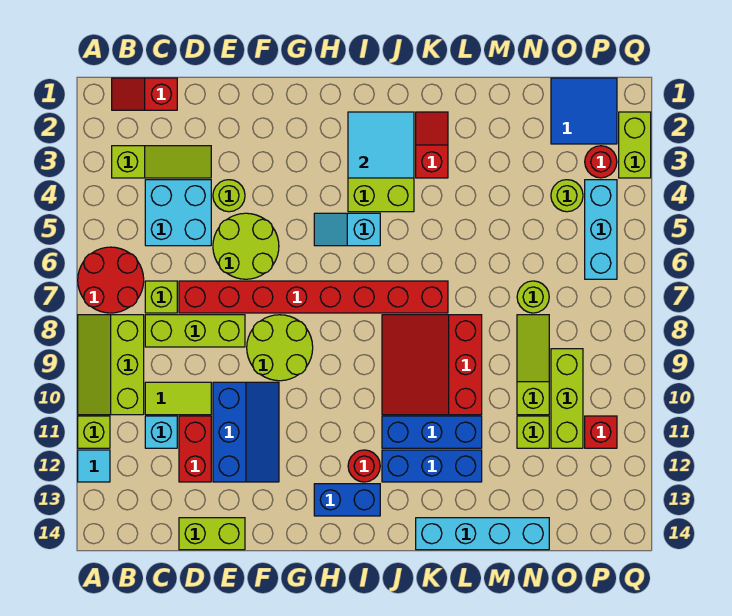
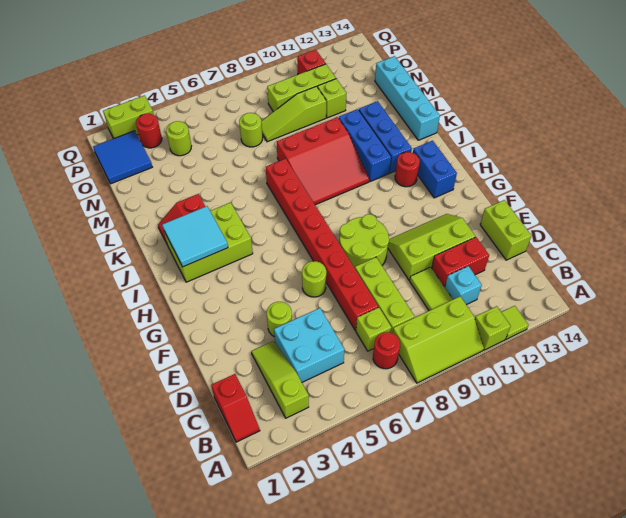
red round brick A6:B7 level 1 -> red round brick B7 level 1
cyan tile A12 level 1 -> lime tile A12 level 1
lime round brick E5:F6 level 1 -> lime round brick F6 level 1
blue slope E10:F12 level 1 top E -> lime slope E10:F12 level 1 top E
cyan slope H5:I5 level 1 top I -> none
cyan brick P4:P6 level 1 -> none

